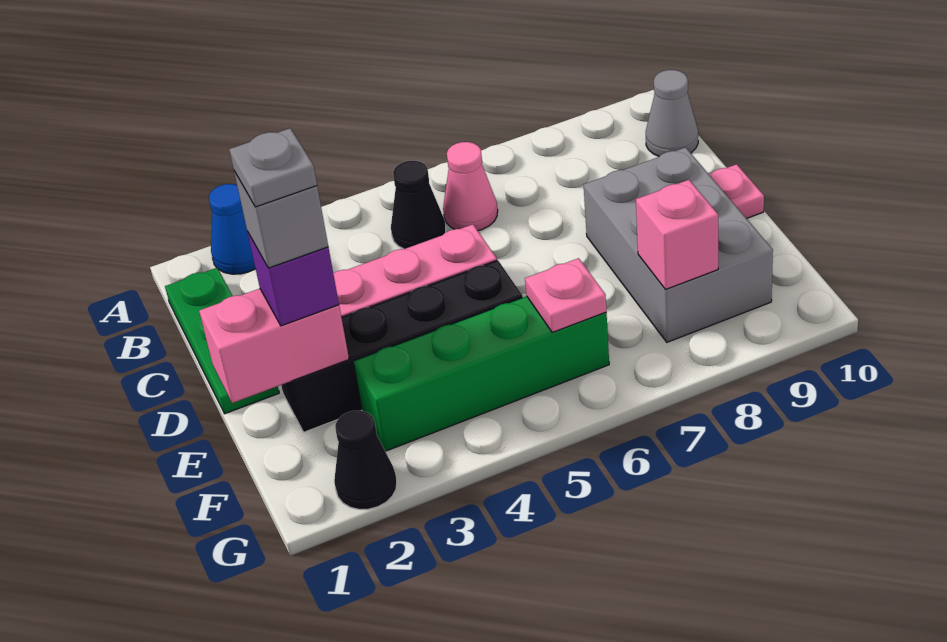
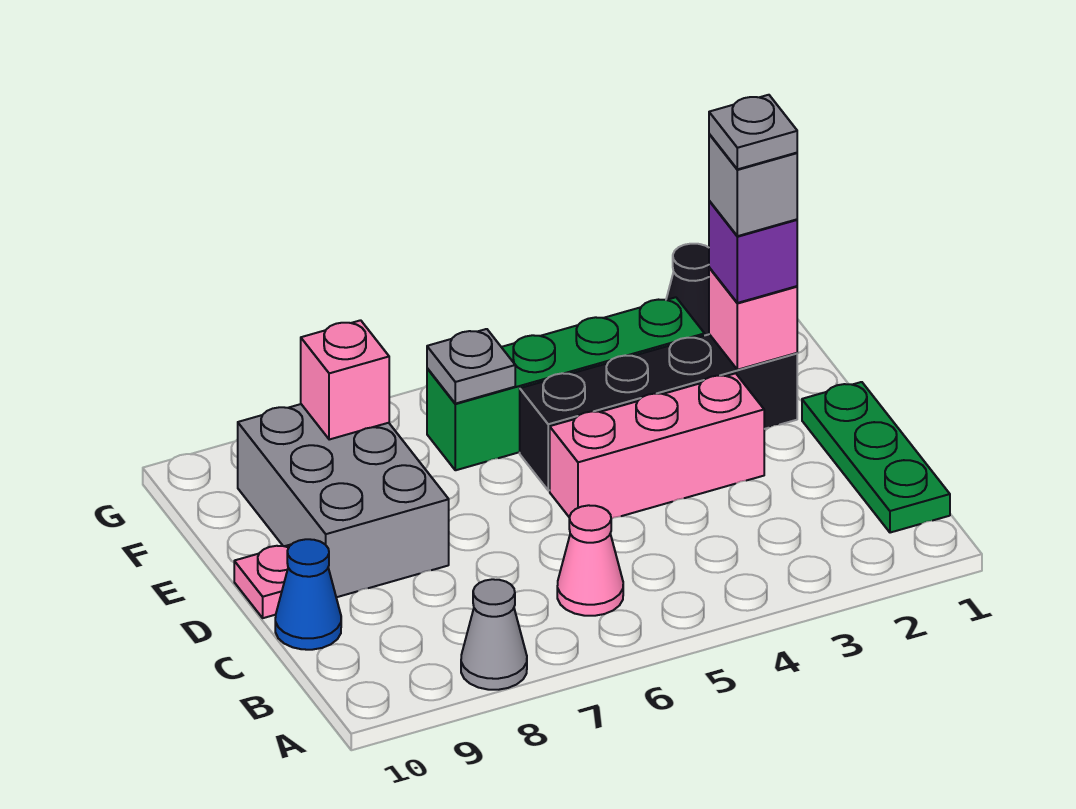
blue cone A2 level 1 -> blue cone C10 level 1
black cone B5 level 1 -> none
grey cone B10 level 1 -> grey cone A8 level 1
pink brick E1:E2 level 2 -> pink brick E2 level 2
pink plate F6 level 2 -> grey plate F6 level 2

